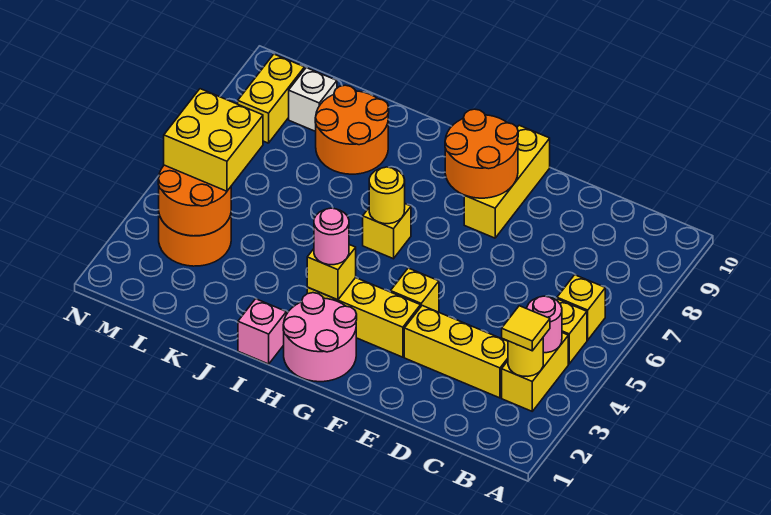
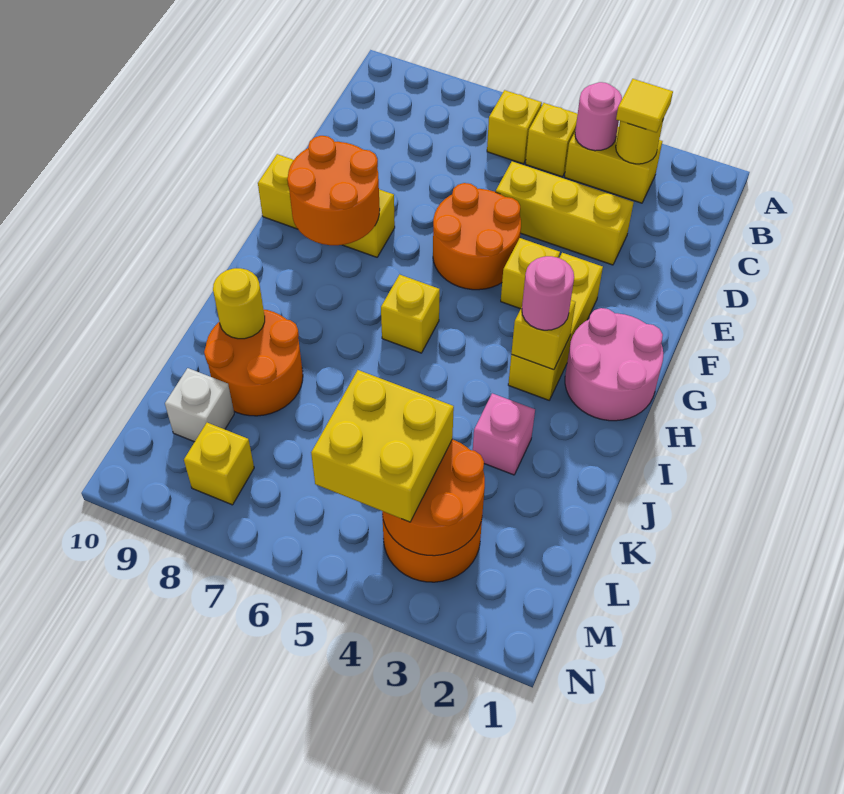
yellow brick C3:E3 level 1 -> yellow brick D3:D5 level 1
none -> orange round brick E5:F6 level 1
yellow round brick H6 level 2 -> yellow round brick J9 level 2
pink brick I1 level 1 -> pink brick J3 level 1
yellow brick M8:M9 level 1 -> yellow brick M8 level 1

